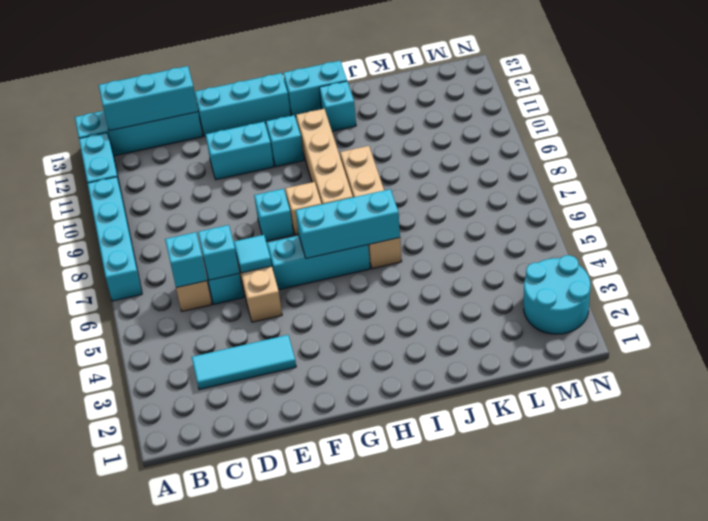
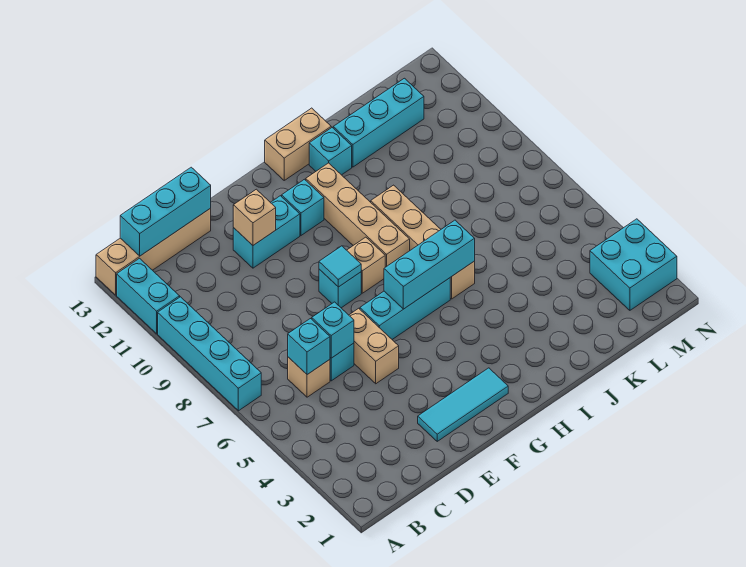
cyan brick A13:D13 level 1 -> tan brick A13:D13 level 1
cyan tile C3:E3 level 1 -> cyan tile E2:G2 level 1
cyan tile E6 level 2 -> cyan tile F8 level 2
none -> tan brick E11 level 2
cyan brick E13:G13 level 1 -> cyan brick J12:L12 level 1
cyan brick H13:I13 level 1 -> tan brick H13:I13 level 1
cyan round brick M2:N3 level 1 -> cyan brick M2:N3 level 1

